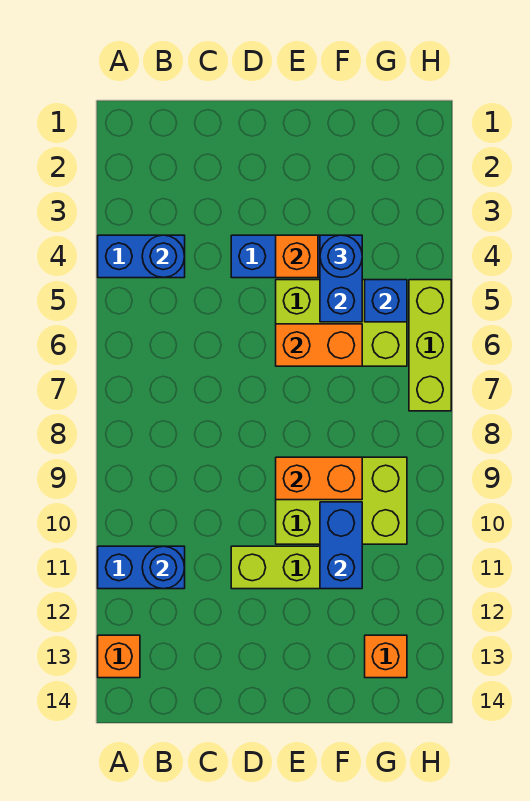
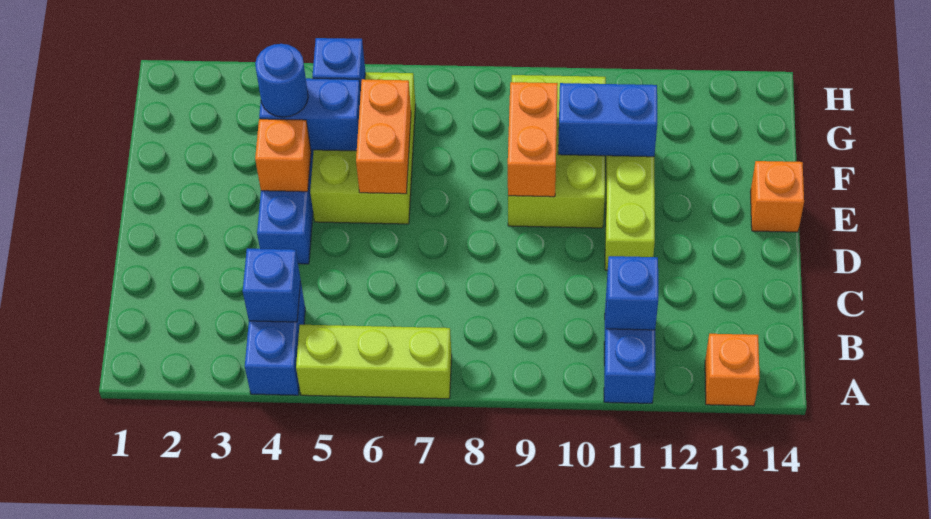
blue round brick B4 level 2 -> blue brick B4 level 2
blue round brick B11 level 2 -> blue brick B11 level 2
orange brick G13 level 1 -> orange brick E14 level 1
lime brick H5:H7 level 1 -> lime brick A5:A7 level 1

